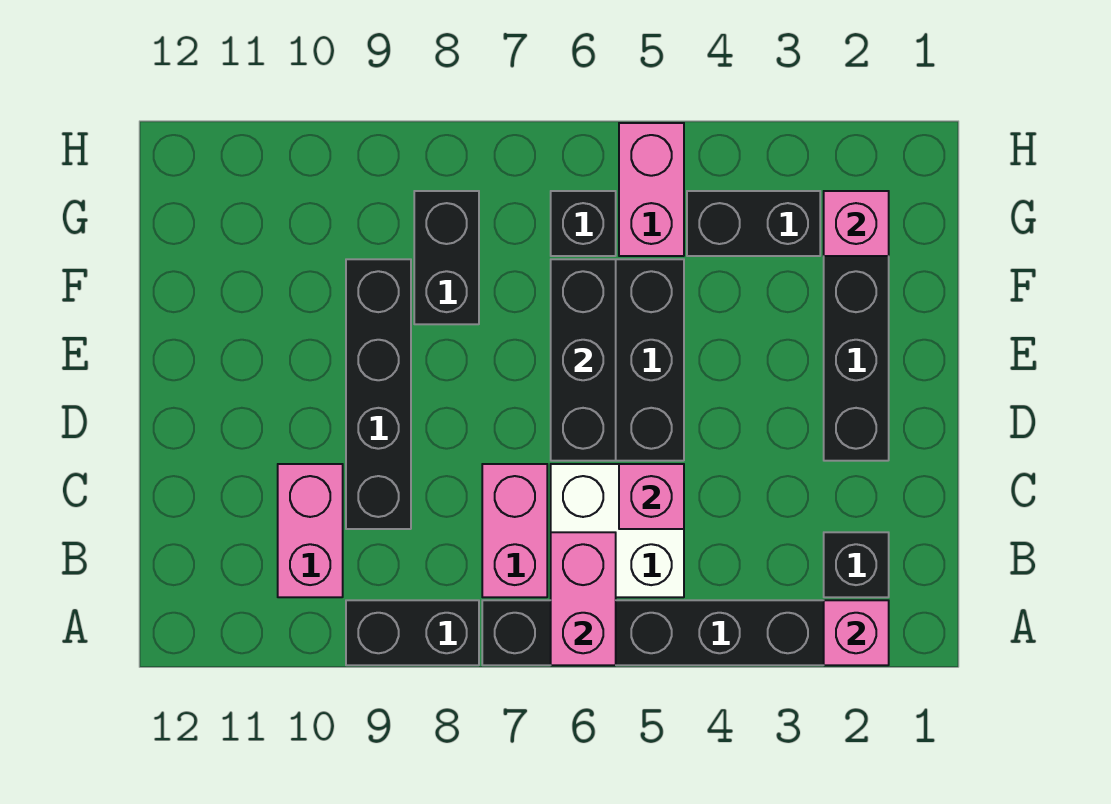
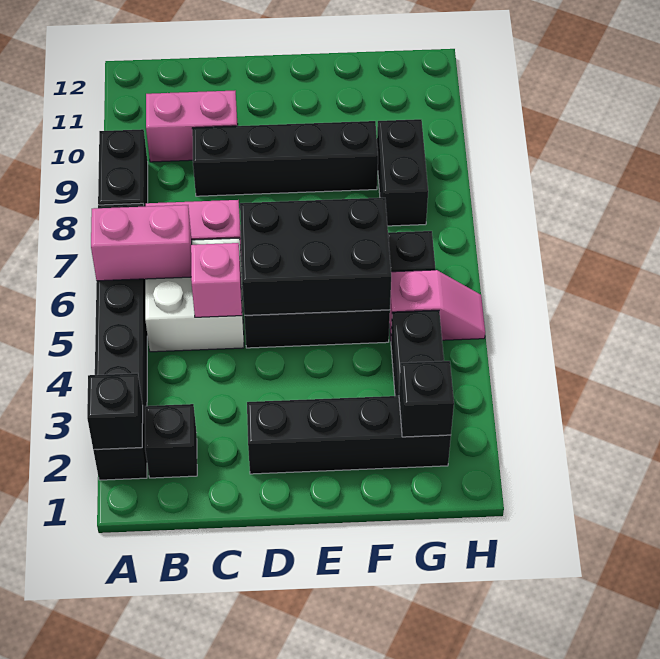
pink brick A2 level 2 -> black brick A2 level 2
black brick D6:F6 level 2 -> black brick D5:F6 level 2
black brick F8:G8 level 1 -> black brick G8:G9 level 1
pink brick G2 level 2 -> black brick G2 level 2
pink brick G5:H5 level 1 -> pink slope G5:H5 level 1 top G

